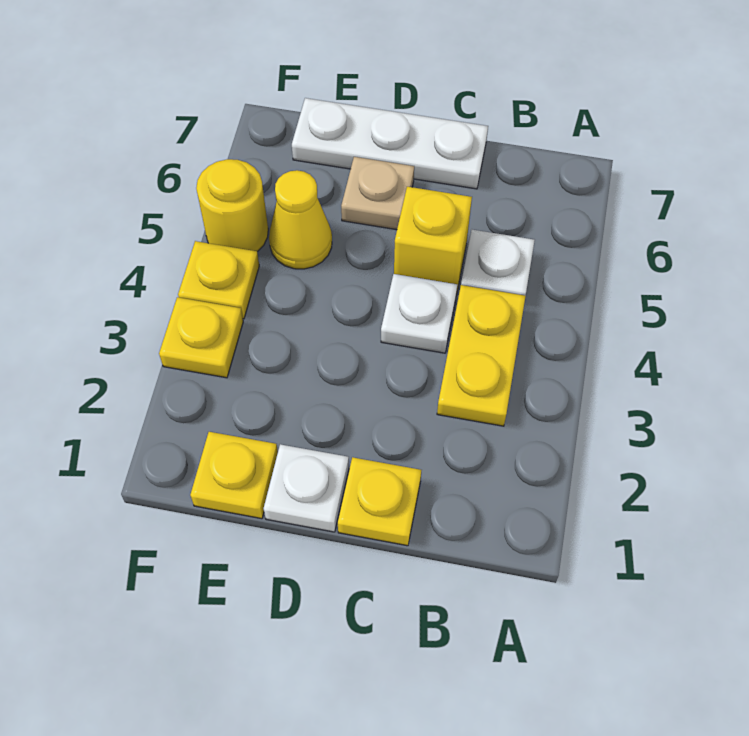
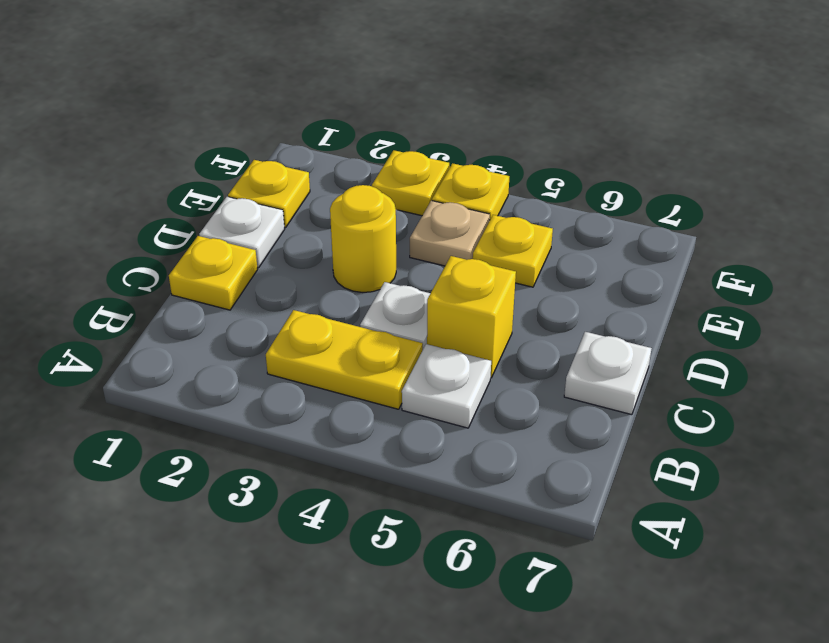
white plate C7:E7 level 1 -> white plate C7 level 1
tan plate D6 level 1 -> tan plate E4 level 1
yellow cone E5 level 1 -> yellow plate E5 level 1
yellow round brick F5 level 1 -> yellow round brick D3 level 1

